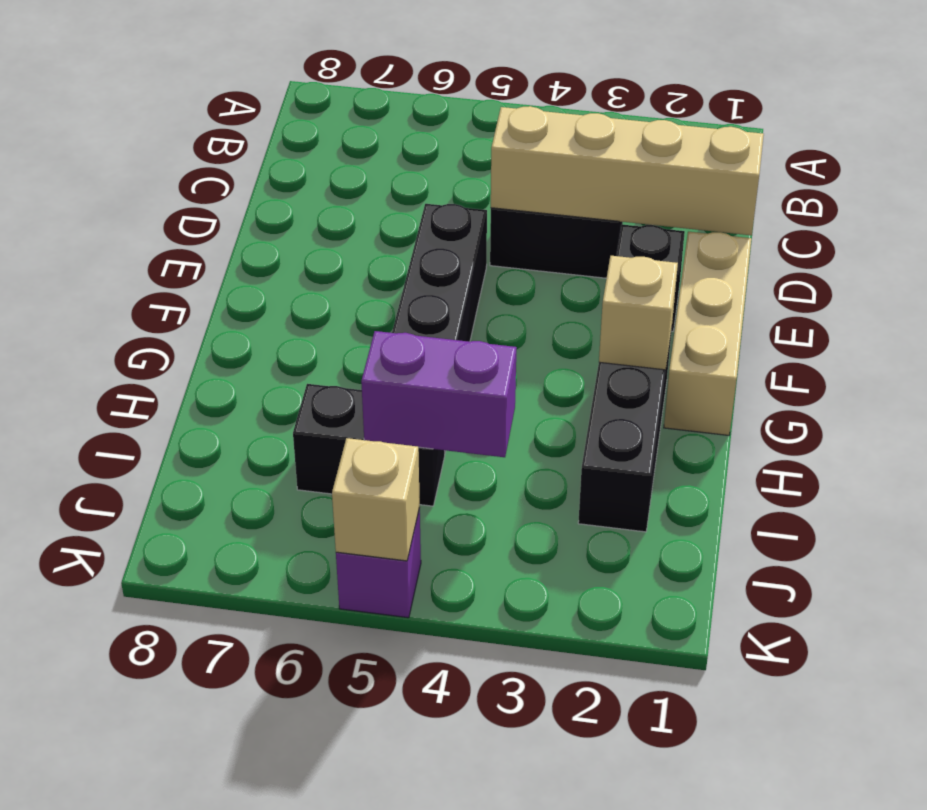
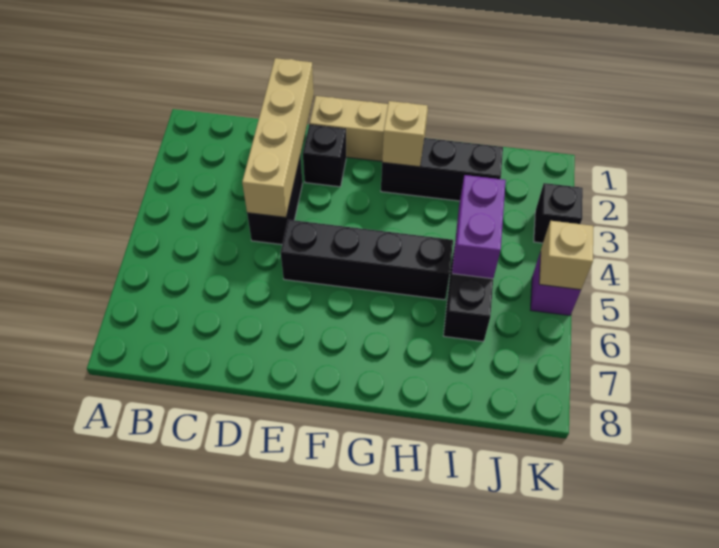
none -> black brick K3 level 1

